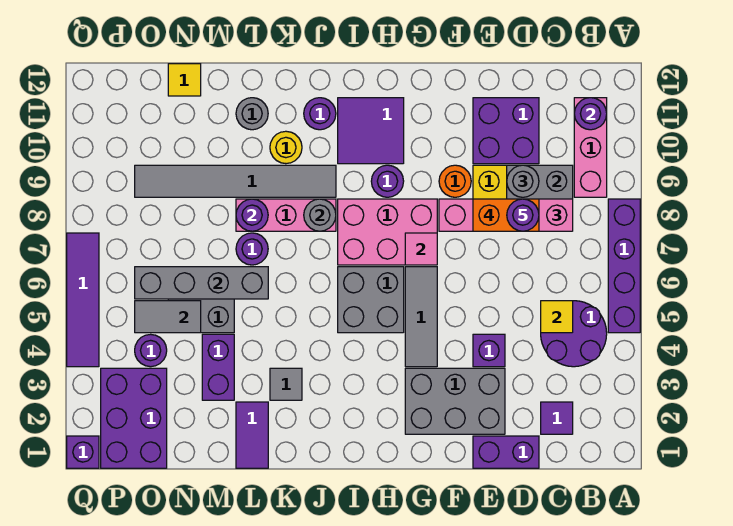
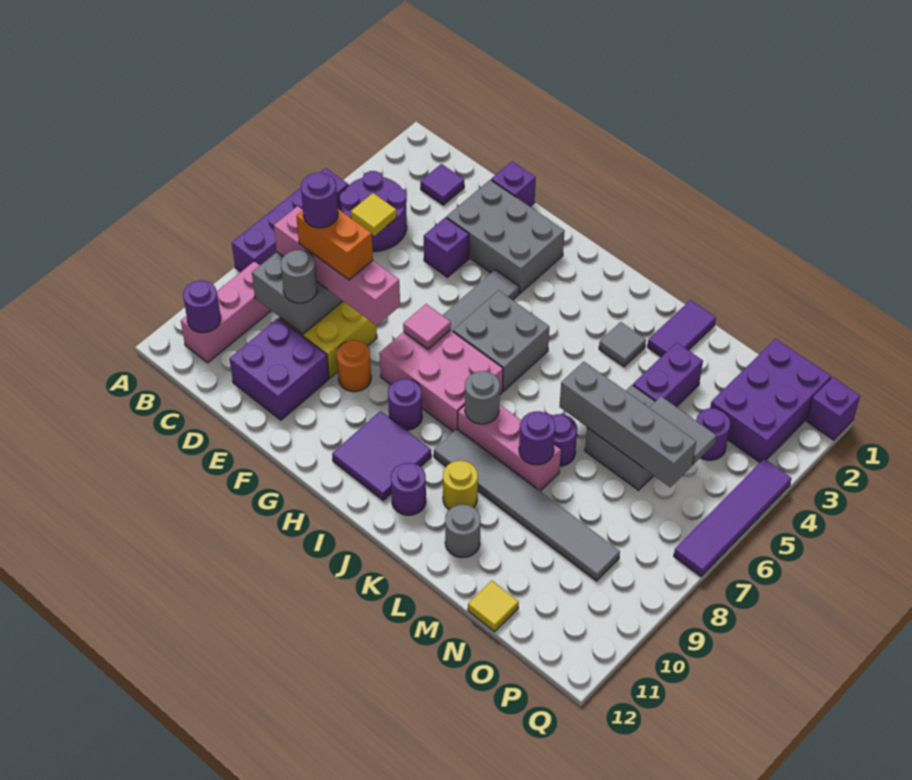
purple brick D1:E1 level 1 -> purple brick E1 level 1

